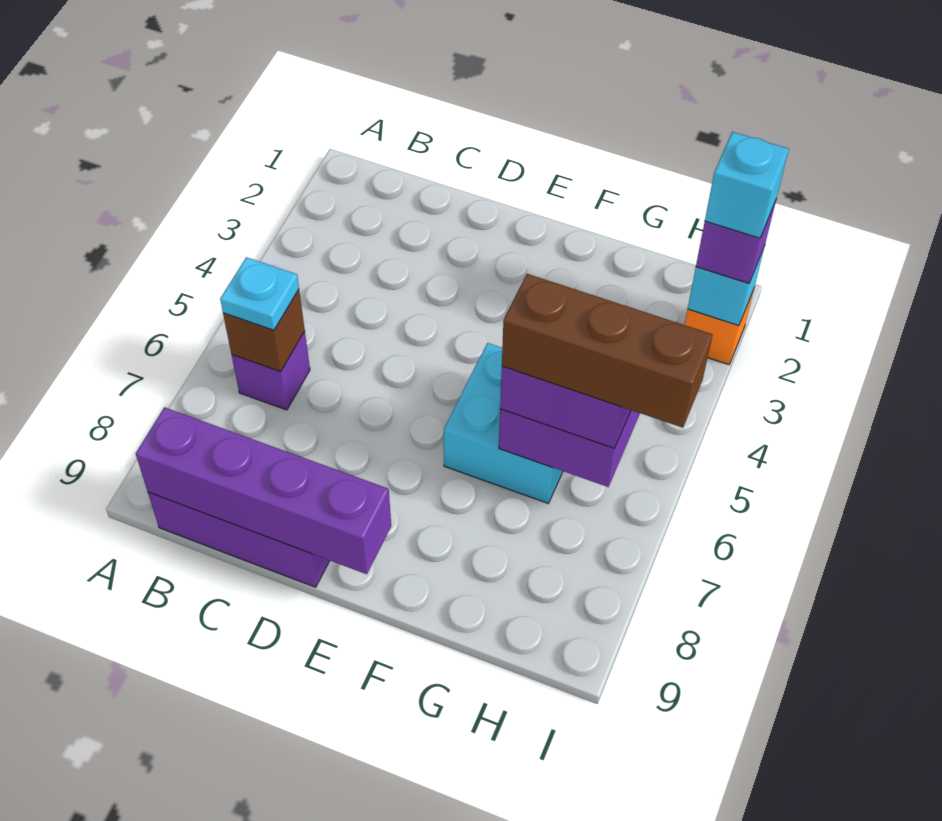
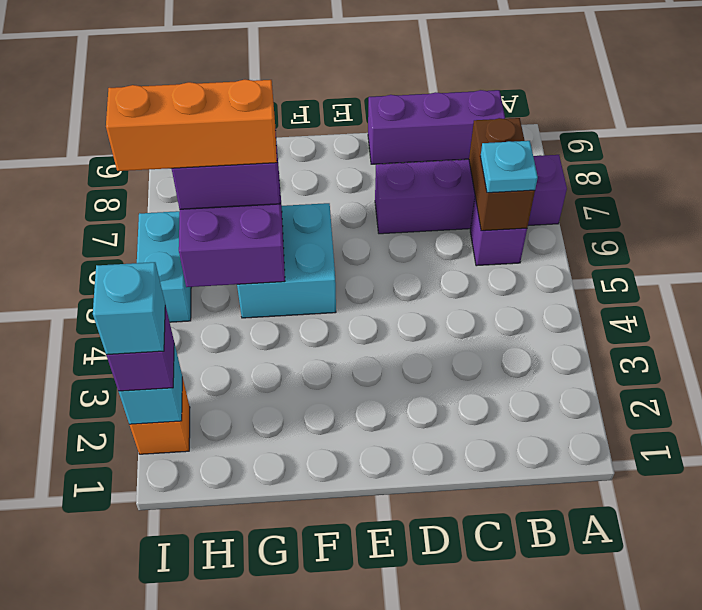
brown brick B6 level 2 -> brown brick B6:B7 level 2
purple brick B9:E9 level 2 -> purple brick A7:D7 level 1
brown brick G6:I6 level 4 -> orange brick G6:I6 level 4
none -> cyan brick I5:I6 level 1

